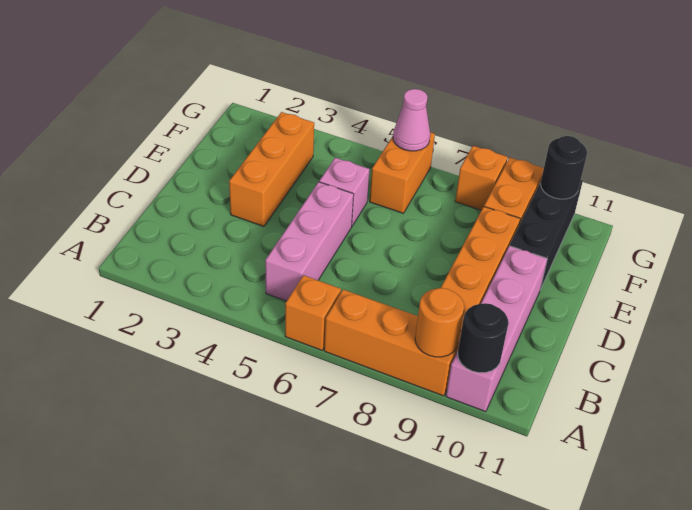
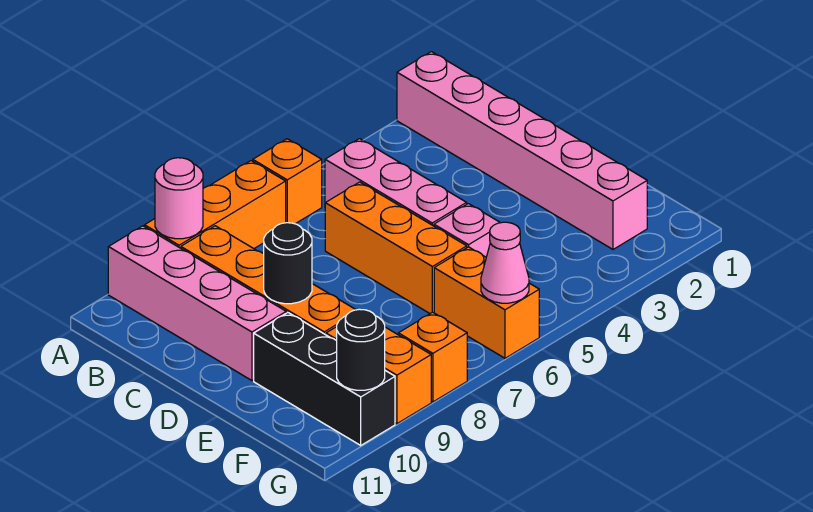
none -> pink brick A2:F2 level 1
orange round brick A9 level 2 -> pink round brick A9 level 2
black round brick A10 level 2 -> black round brick D9 level 2
orange brick D3:F3 level 1 -> orange brick C6:E6 level 1

